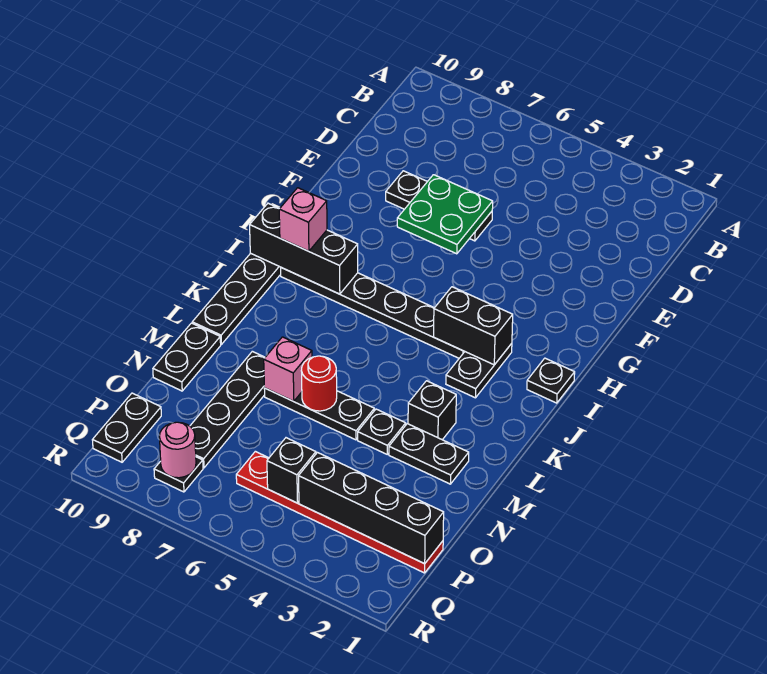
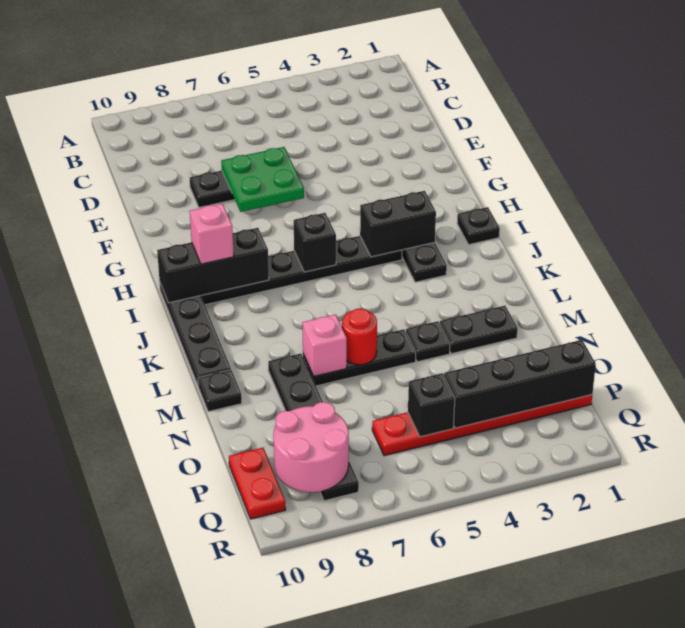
black brick L3 level 1 -> black brick I6 level 2
black plate M10:N10 level 1 -> black plate M10 level 1
black plate P10:Q10 level 1 -> red plate P10:Q10 level 1
pink round brick Q8 level 2 -> pink round brick P8:Q9 level 2

